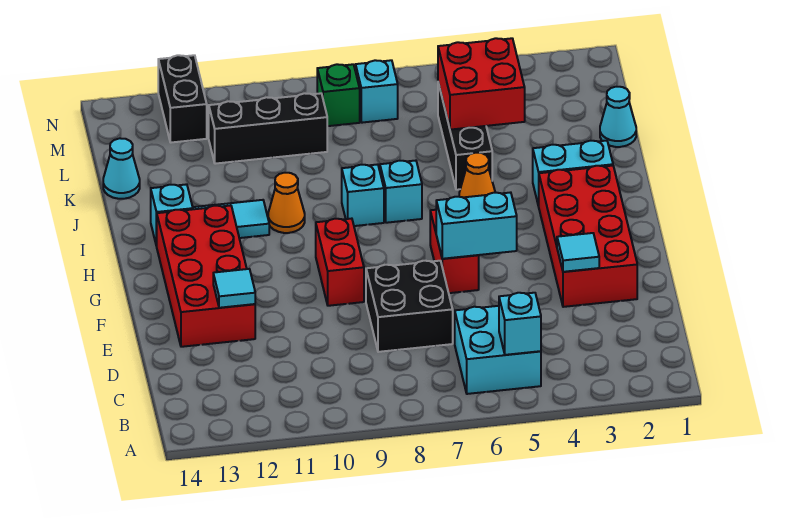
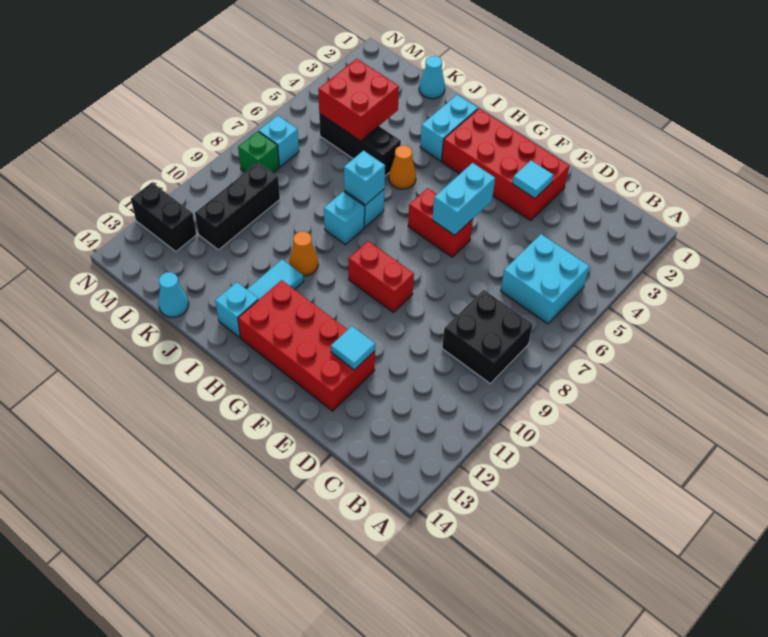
cyan brick B5 level 2 -> cyan brick I7 level 2
black brick D7:E8 level 1 -> black brick B8:C9 level 1

